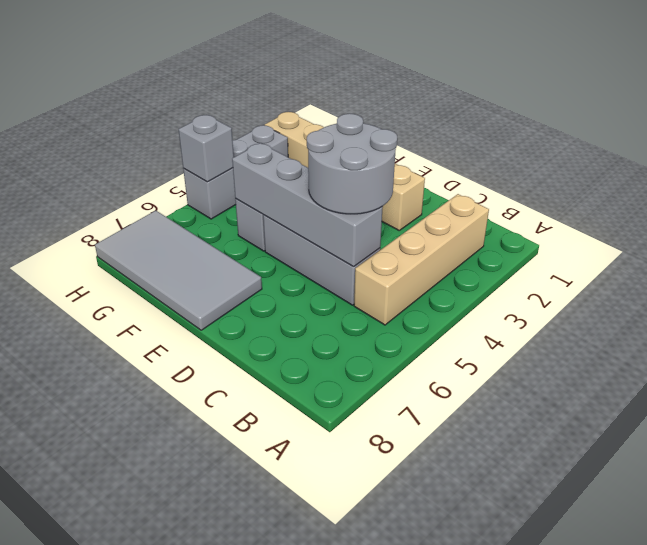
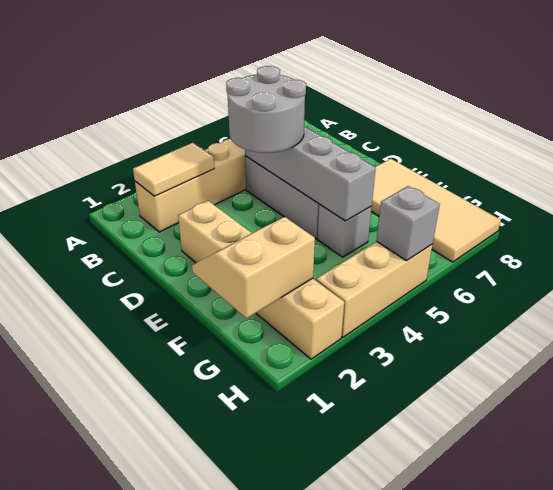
none -> tan tile B2:B3 level 2
grey tile E7:H8 level 1 -> tan tile E7:H8 level 1
none -> tan slope F1:G2 level 2 top G
grey brick H3:H5 level 1 -> tan brick H3:H5 level 1

